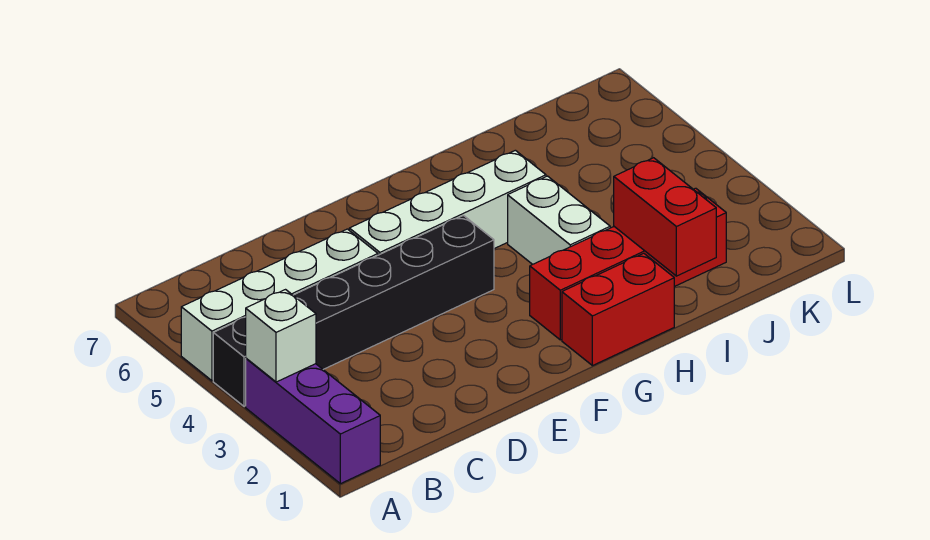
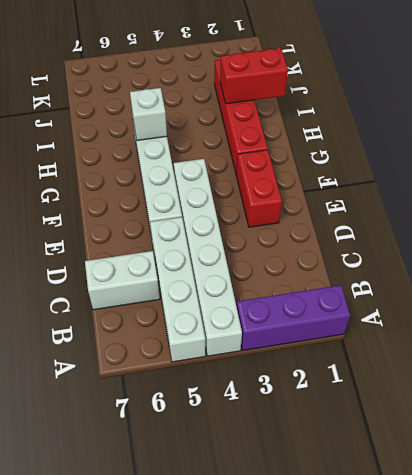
white brick A3 level 2 -> white brick H5 level 2
black brick A4:F4 level 1 -> white brick A4:F4 level 1
red brick G1:H1 level 1 -> red brick E2:F2 level 1
white brick H3:H4 level 1 -> white brick C6:C7 level 1

